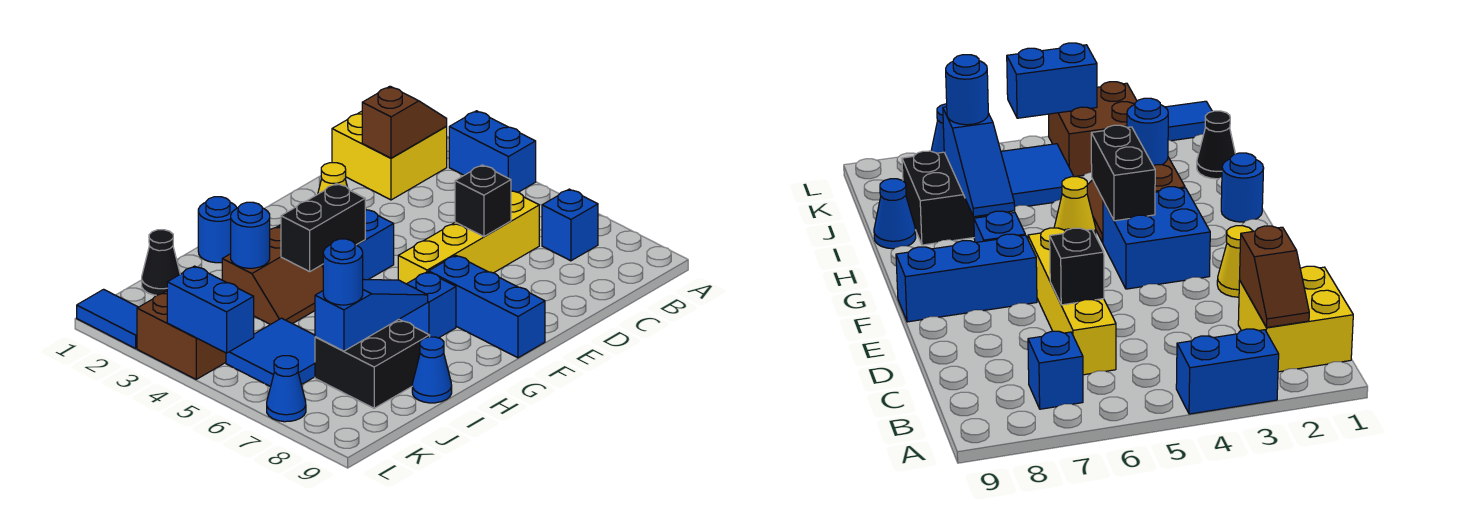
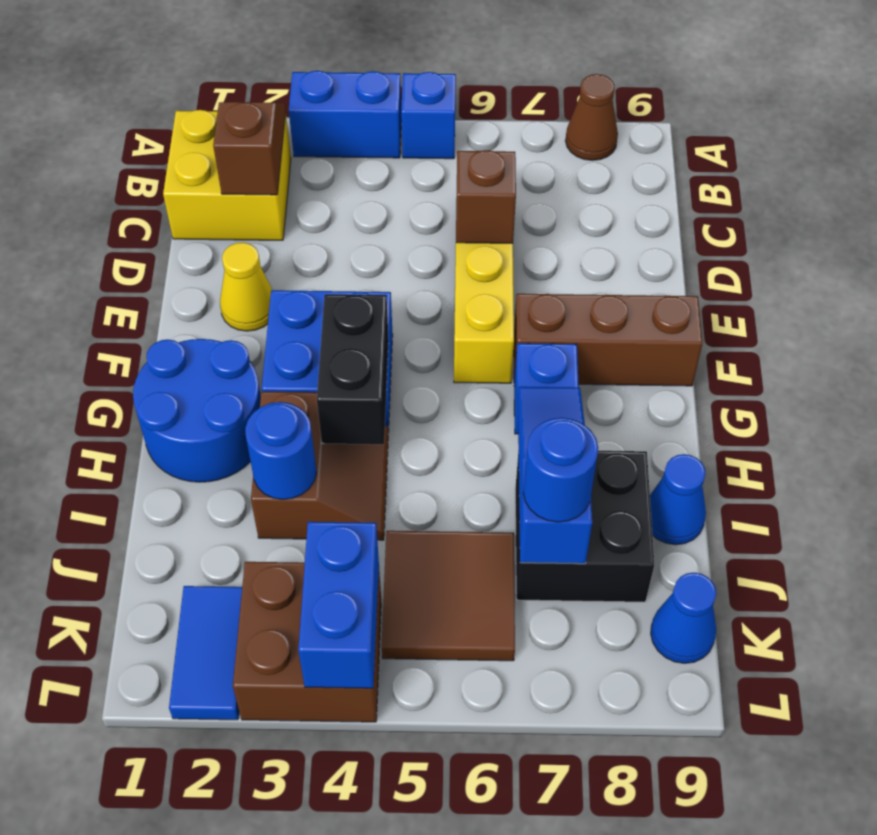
none -> brown cone A8 level 1
blue brick B7 level 1 -> blue brick A5 level 1
black brick D6 level 2 -> brown brick D6 level 2
blue brick F7:F9 level 1 -> brown brick F7:F9 level 1
blue round brick H1 level 1 -> blue round brick G1:H2 level 1
yellow cone H5 level 1 -> none
black cone J1 level 1 -> none
blue tile J5:K6 level 1 -> brown tile J5:K6 level 1
blue tile L1:L2 level 1 -> blue tile K2:L2 level 1
blue brick L4:L5 level 2 -> blue brick K4:L4 level 2
blue cone L7 level 1 -> blue cone K9 level 1

